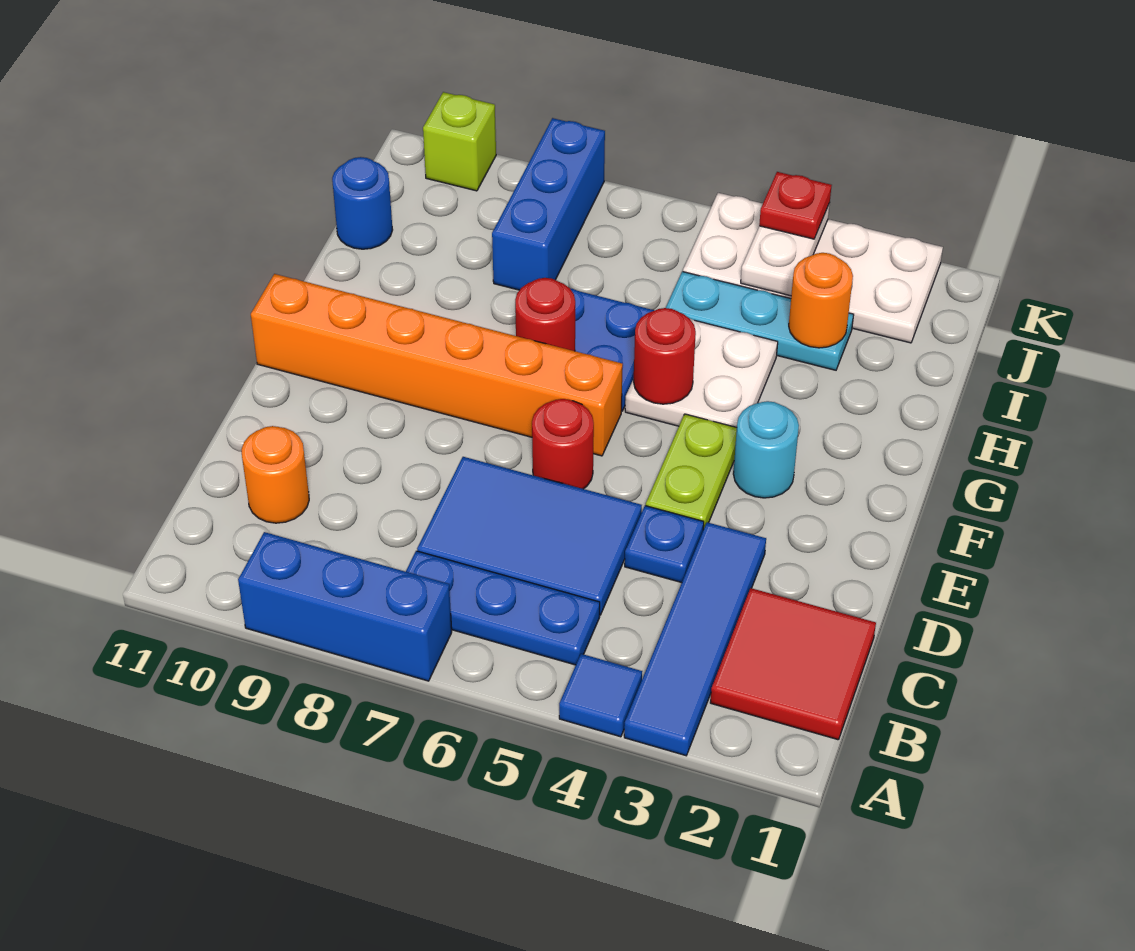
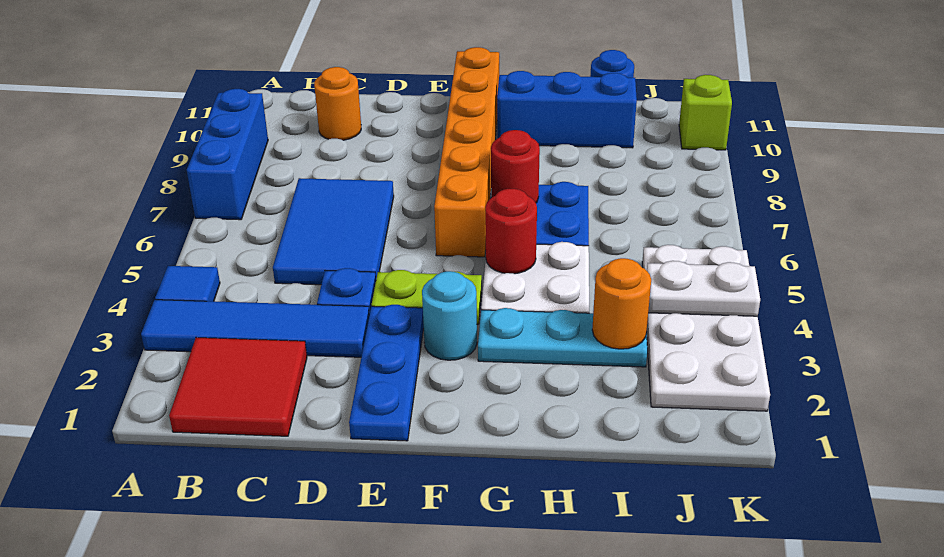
blue plate B5:B7 level 1 -> blue plate E1:E3 level 1
red round brick E6 level 1 -> none
cyan plate I3:I5 level 1 -> cyan plate G3:I3 level 1
blue brick I8:K8 level 1 -> blue brick G10:I10 level 1
red plate K4 level 3 -> none

